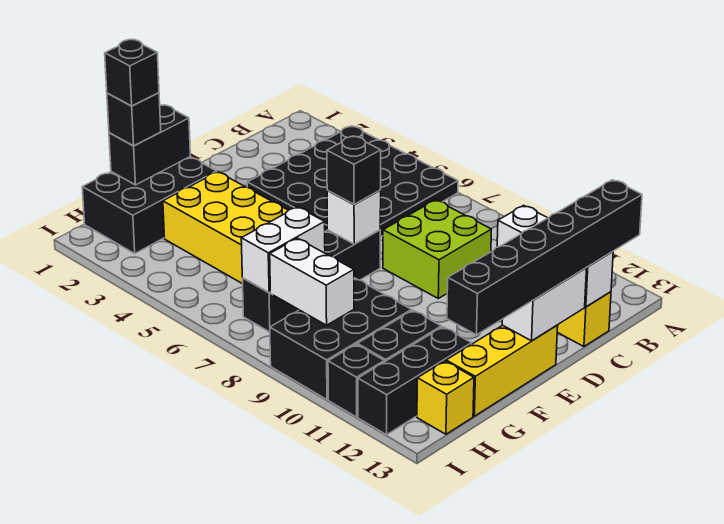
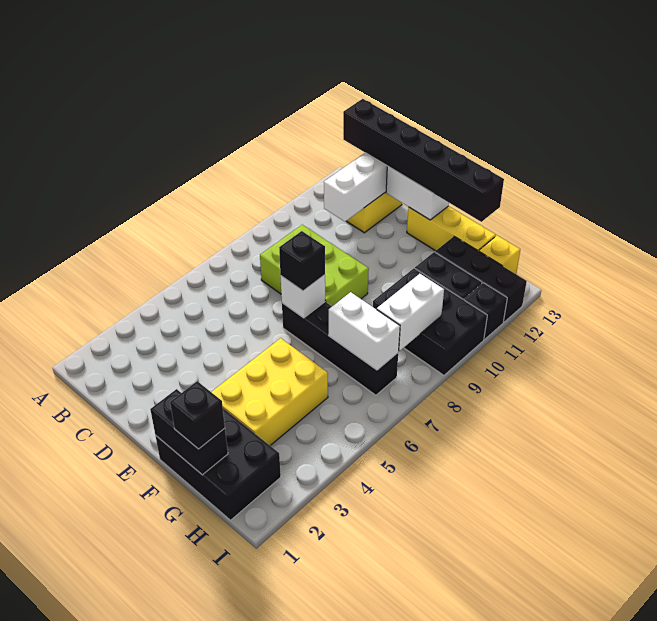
black plate A3:D6 level 1 -> none
lime brick C8:D9 level 1 -> lime brick C8:E9 level 1
black brick G1 level 4 -> none

